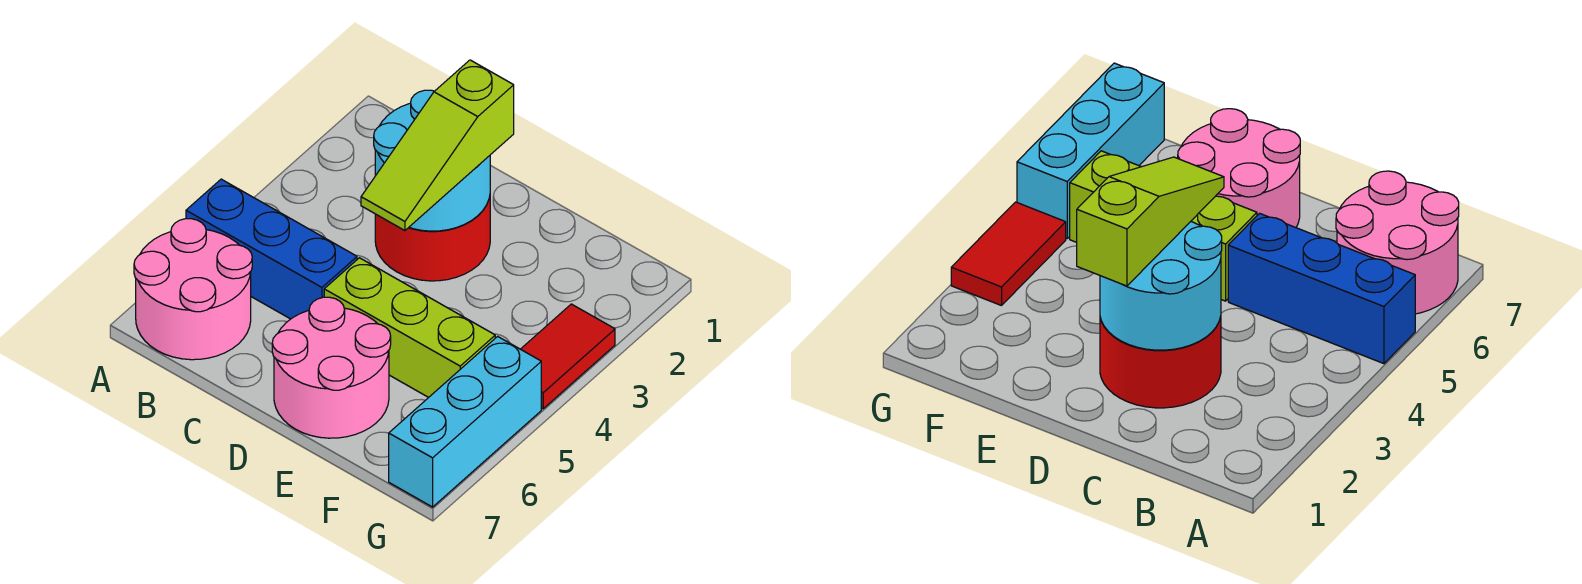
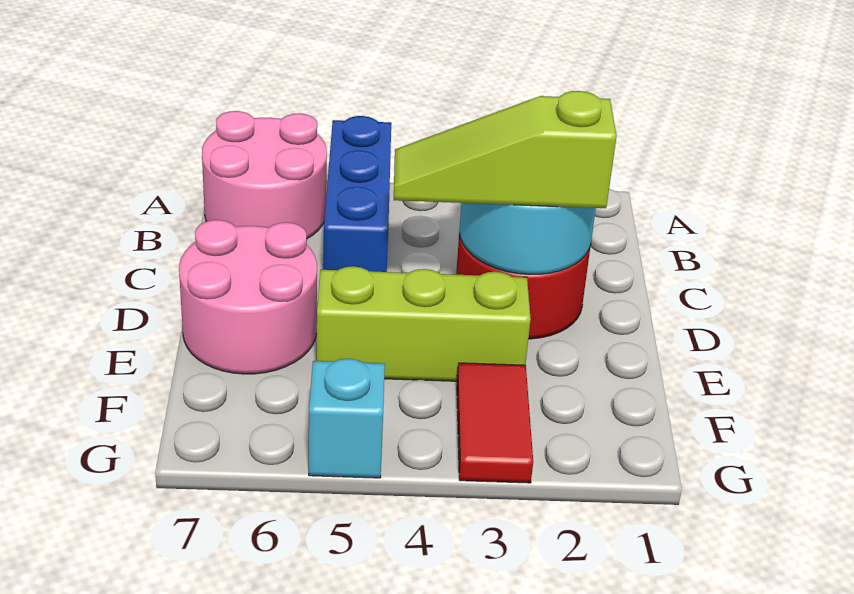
lime brick D5:F5 level 1 -> lime brick E3:E5 level 1
red tile G3:G4 level 1 -> red tile F3:G3 level 1
cyan brick G5:G7 level 1 -> cyan brick G5 level 1

